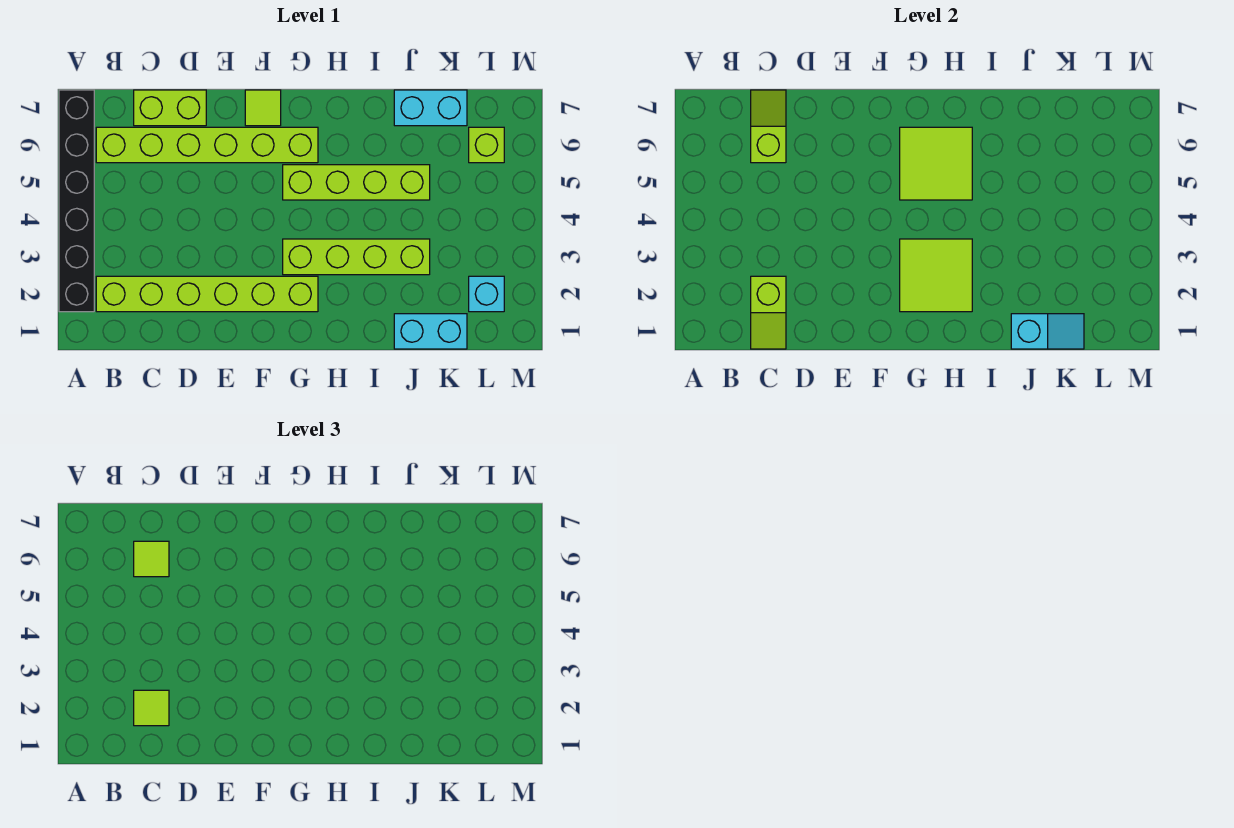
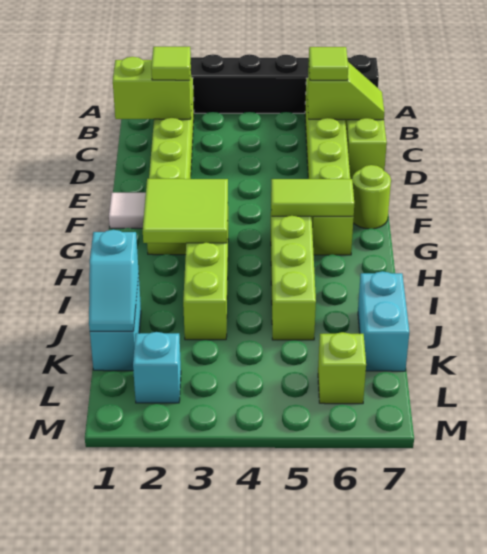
lime slope C1:C2 level 2 top 2 -> lime brick C1:C2 level 2
none -> white tile F1 level 1
lime tile F7 level 1 -> lime round brick F7 level 1
lime tile G5:H6 level 2 -> lime tile G5:G6 level 2

